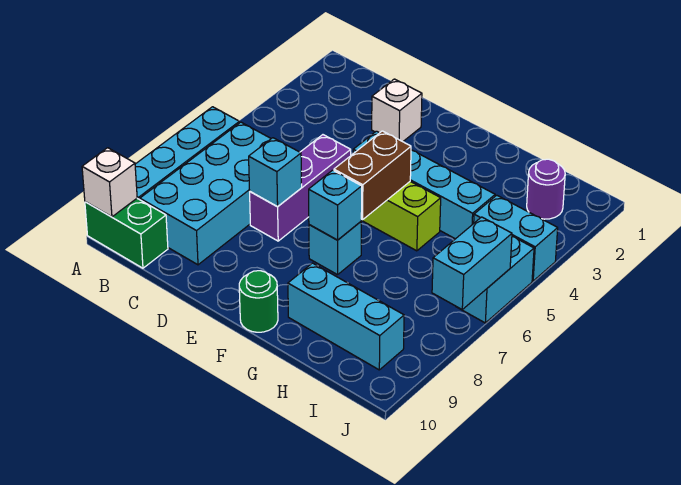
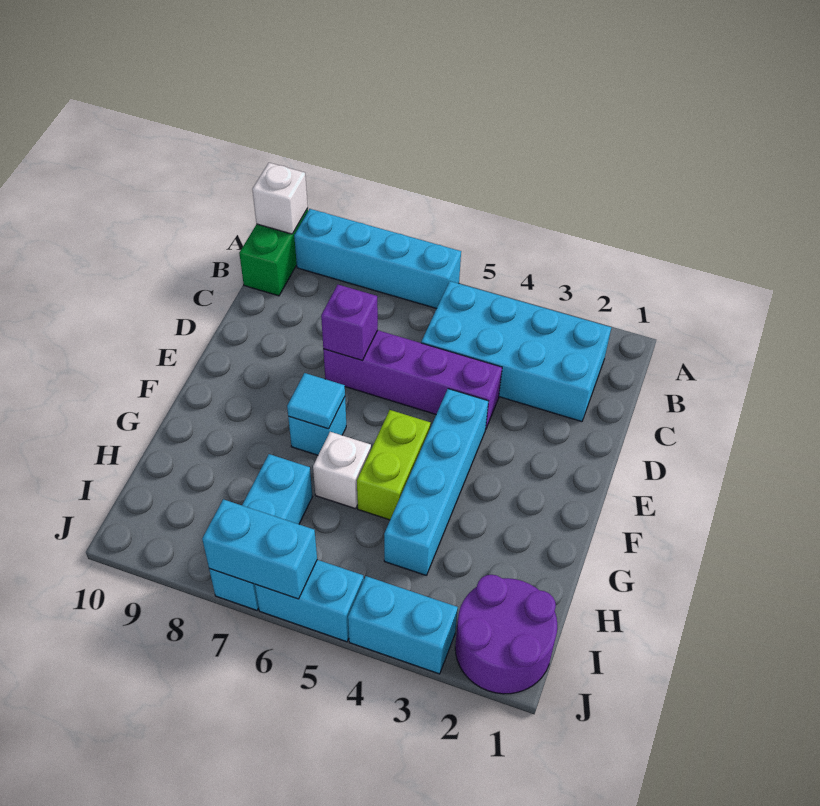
cyan brick B6:C9 level 1 -> cyan brick B2:C5 level 1
white brick D2 level 1 -> white brick G6 level 1
purple brick D5:D7 level 1 -> purple brick D4:D7 level 1
cyan brick D7 level 2 -> purple brick D7 level 2
brown brick F5:F6 level 2 -> none
cyan brick F7 level 2 -> cyan tile F7 level 2
green round brick F10 level 1 -> none
cyan brick G9:I9 level 1 -> cyan brick H7:J7 level 1
purple round brick I2 level 1 -> purple round brick I1:J2 level 1
cyan brick I4:J4 level 1 -> cyan brick J3:J4 level 1

